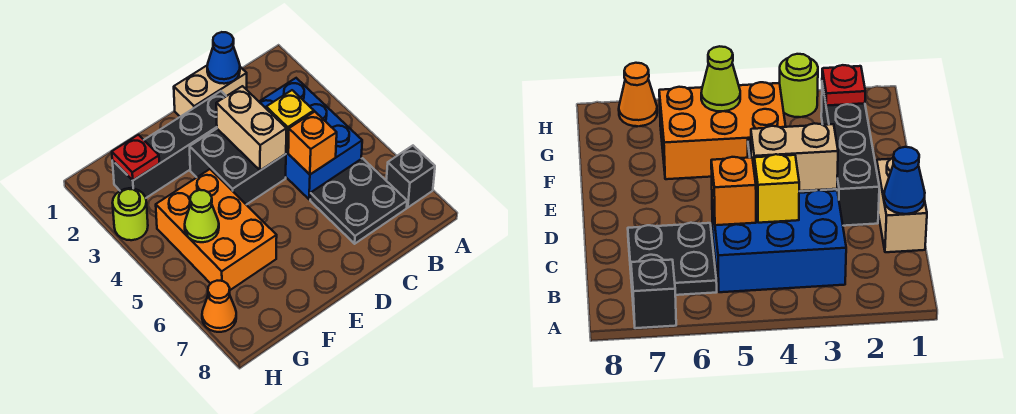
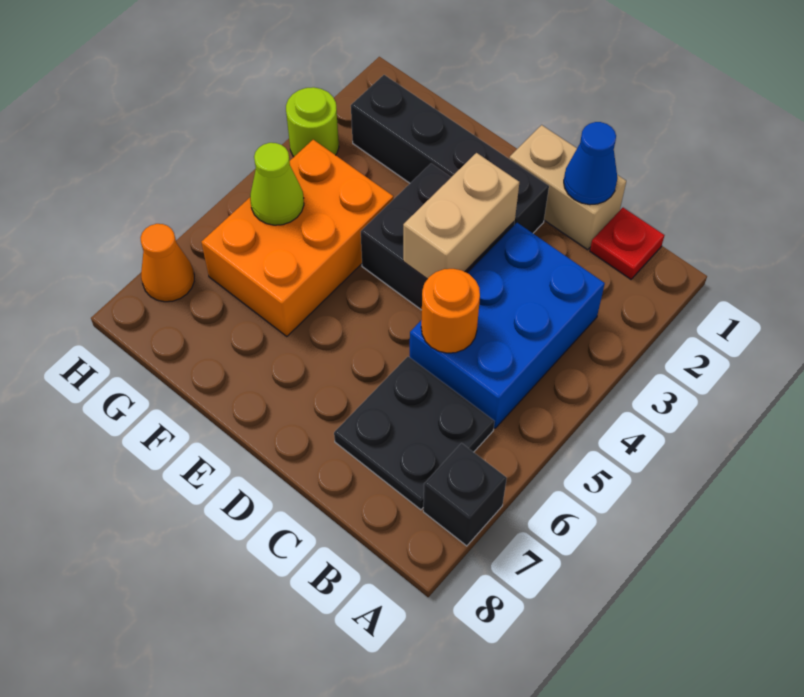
yellow brick C4 level 2 -> none
orange brick C5 level 2 -> orange round brick C5 level 2
red plate G2 level 2 -> red plate B1 level 1

